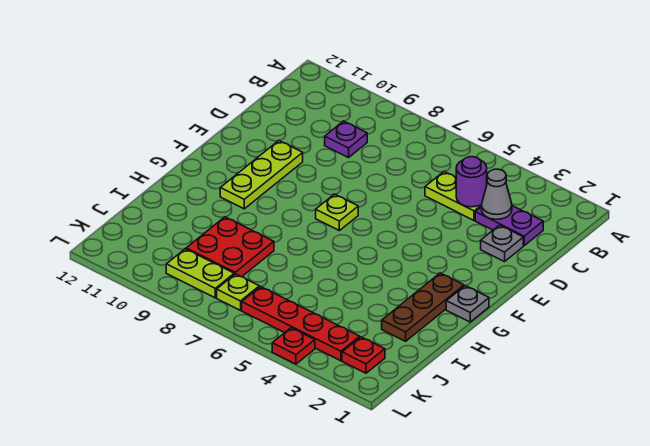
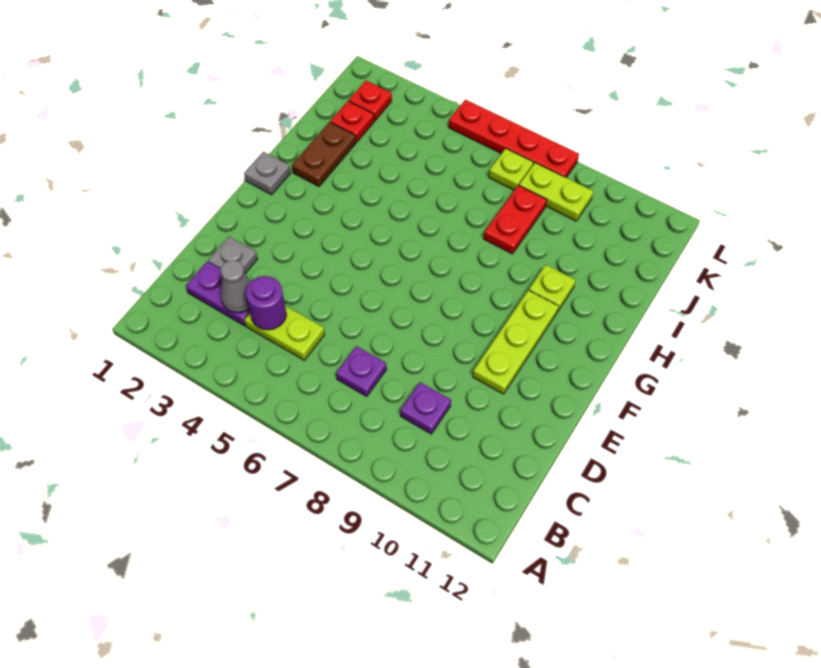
none -> purple plate C7 level 1
lime plate F7 level 1 -> lime plate H10 level 1
brown plate G2:I2 level 1 -> brown plate H2:I2 level 1
red plate I8:J9 level 1 -> red plate I8:J8 level 1
red plate K3:K6 level 1 -> red plate L5:L8 level 1
red plate L4 level 1 -> red plate J2 level 1

